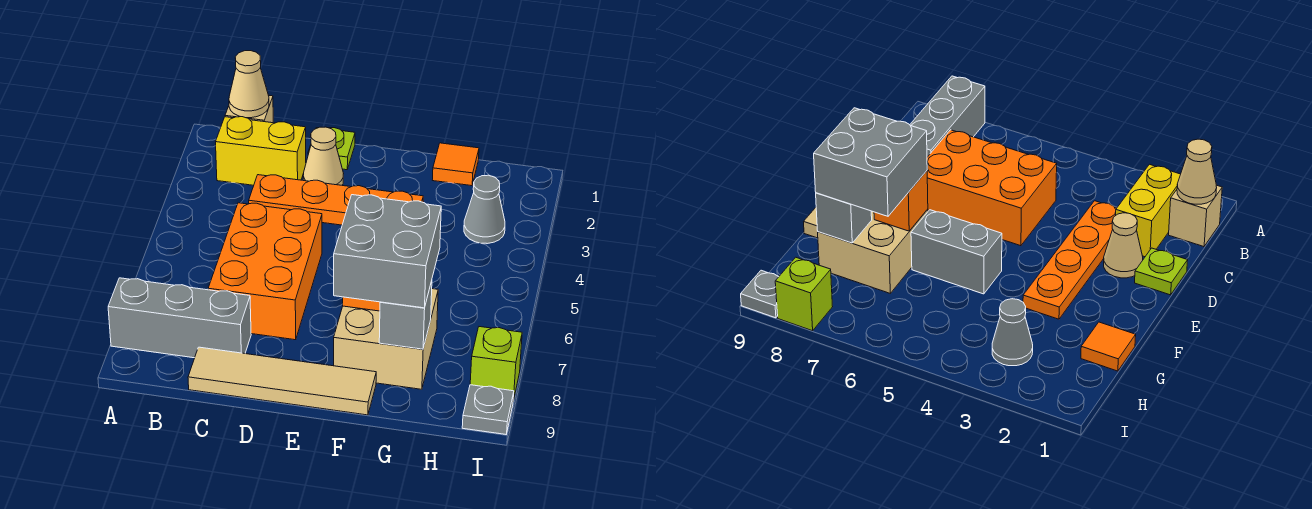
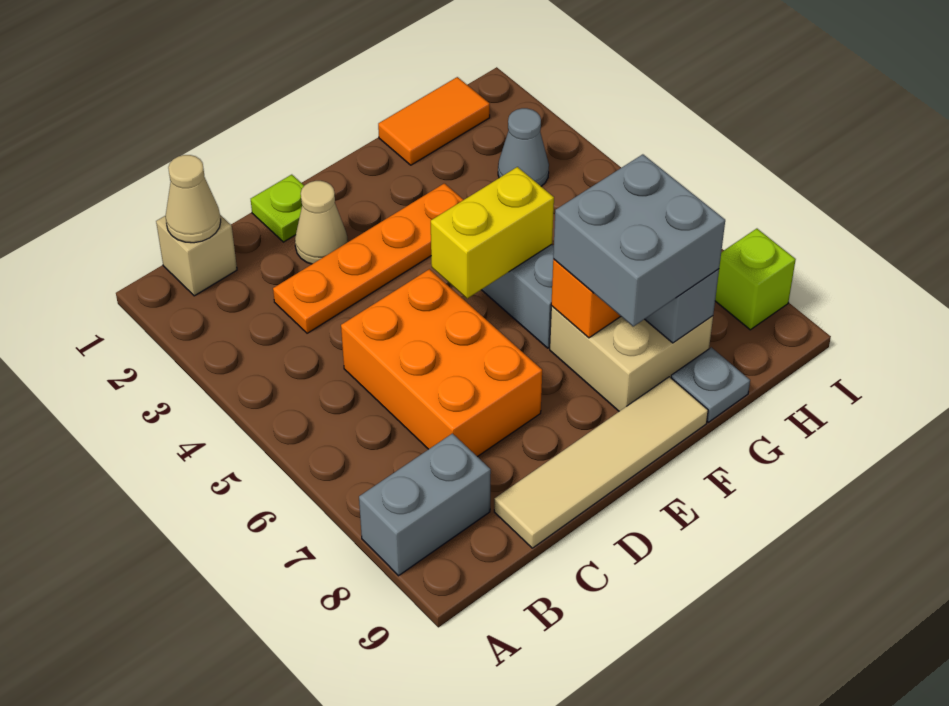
grey brick A8:C8 level 1 -> grey brick A8:B8 level 1
yellow brick B2:C2 level 1 -> yellow brick E5:F5 level 2
orange tile G1 level 1 -> orange tile G1:H1 level 1
grey plate I9 level 1 -> grey plate G9 level 1

